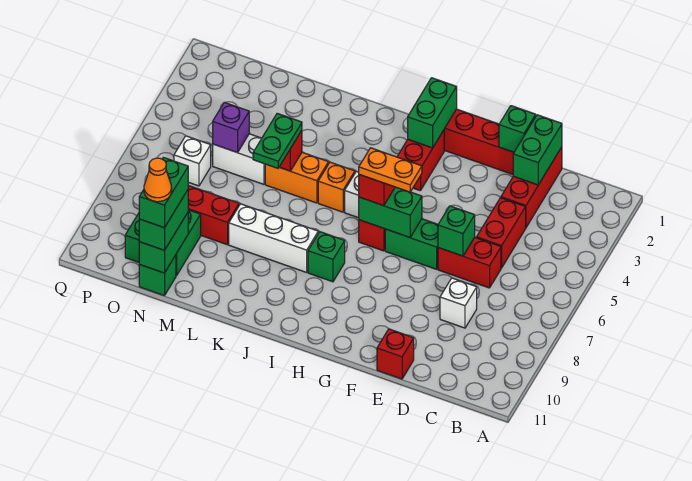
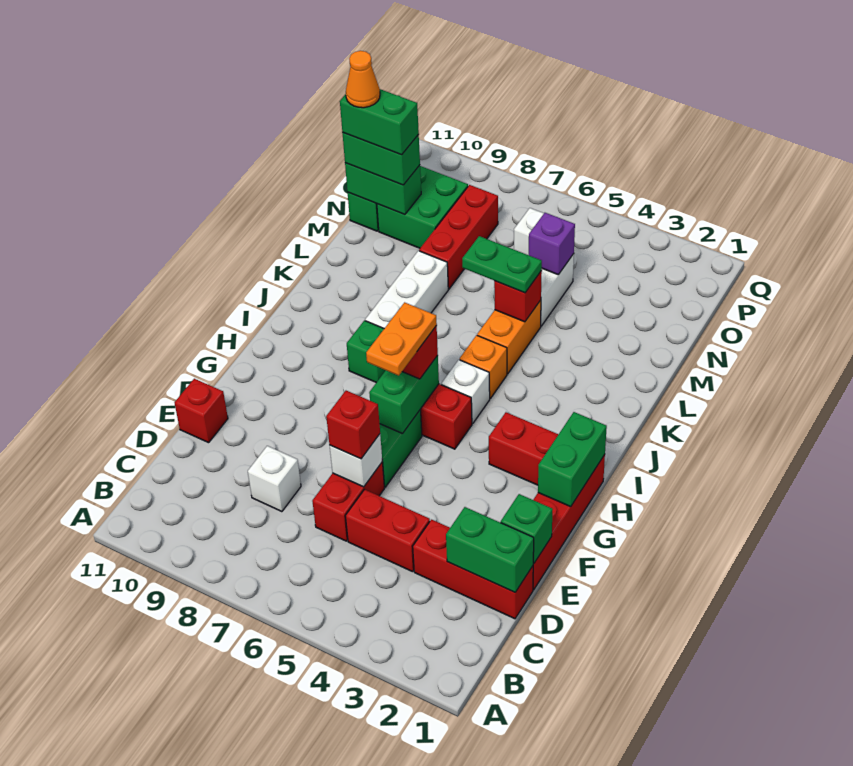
green brick E6 level 2 -> white brick E6 level 2
none -> red brick E6 level 3
green brick H1:H2 level 2 -> green brick G1:H1 level 2

